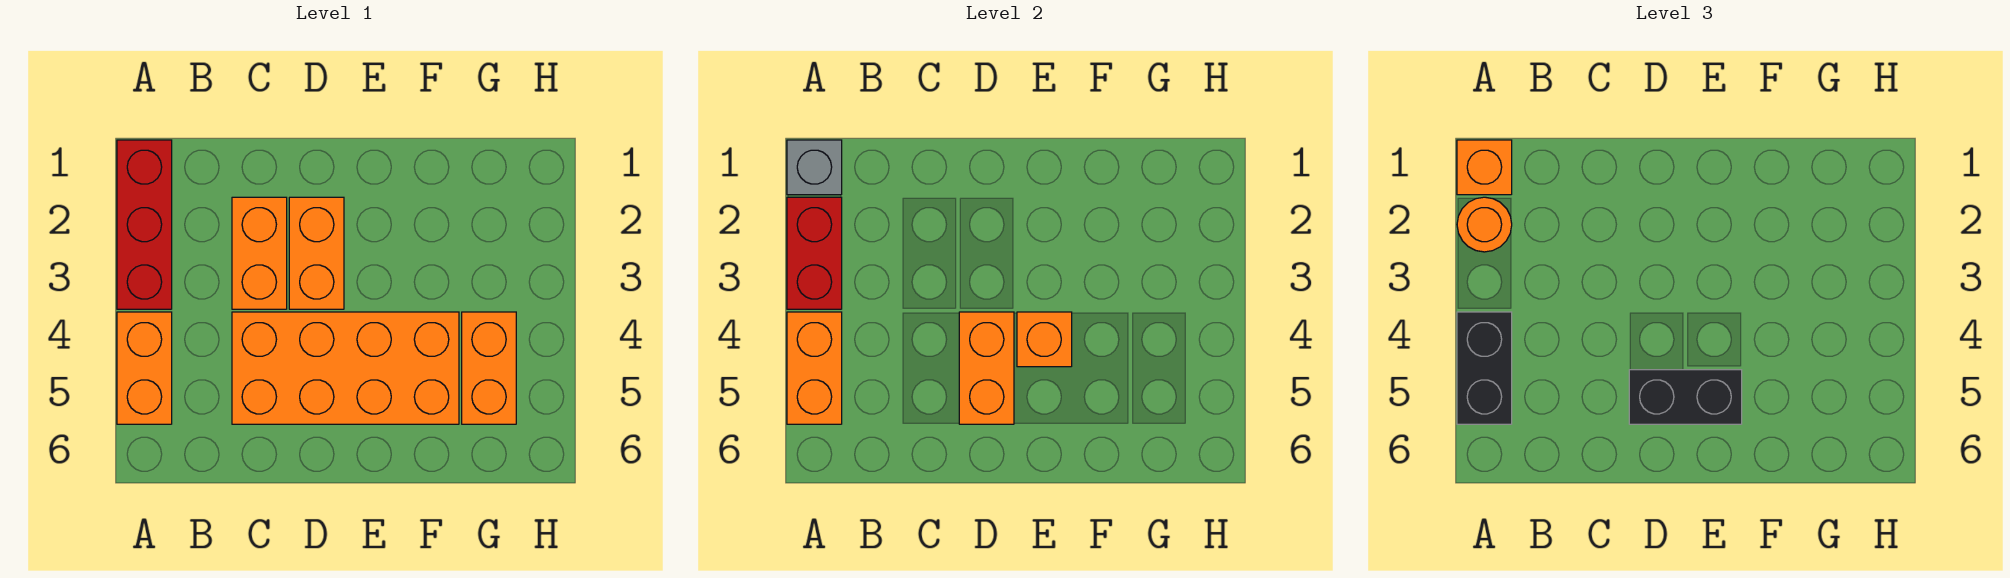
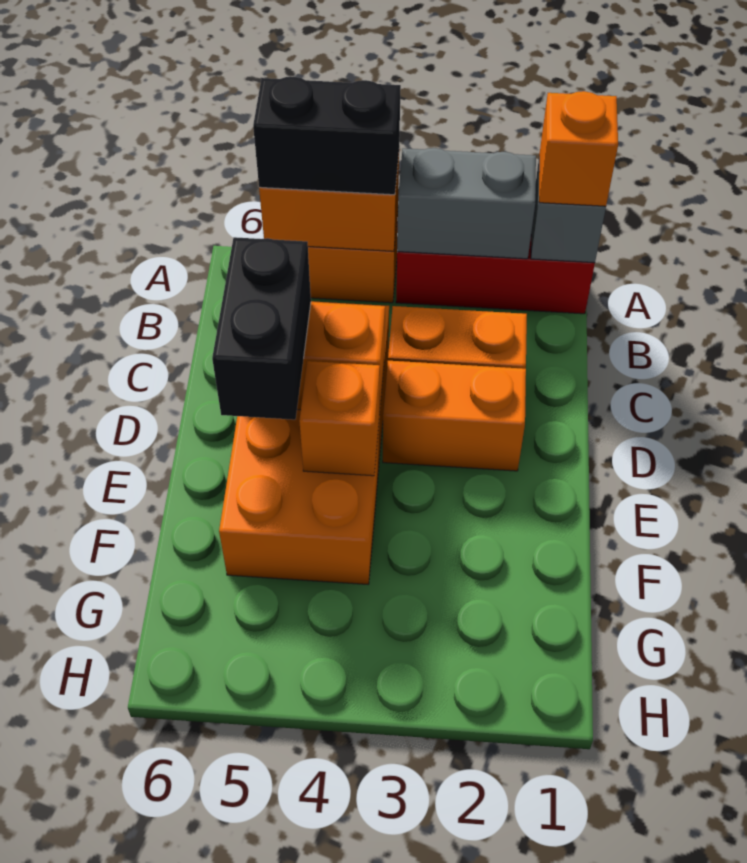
red brick A2:A3 level 2 -> grey brick A2:A3 level 2
orange round brick A2 level 3 -> none
orange brick G4:G5 level 1 -> none

